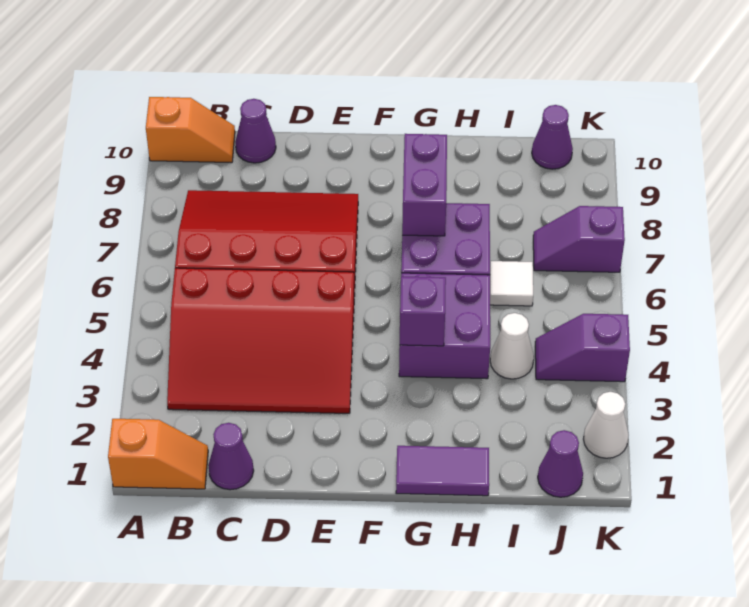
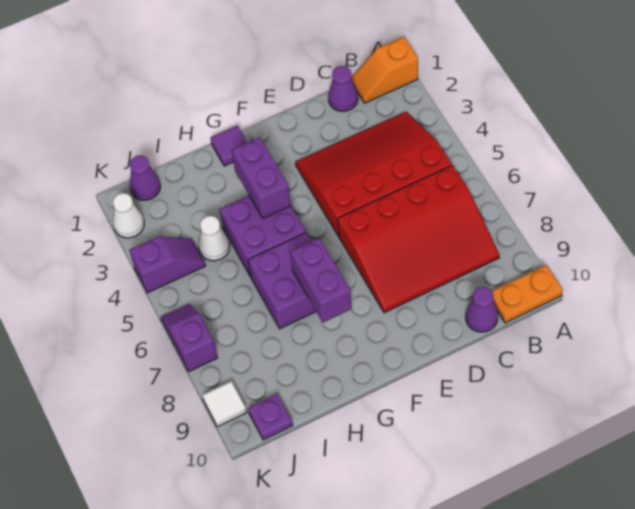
orange slope A10:B10 level 1 top A -> orange plate A10:B10 level 1
purple tile G1:H1 level 1 -> purple tile G1 level 1
purple brick G4 level 2 -> purple brick G3:G4 level 2
white tile I6 level 1 -> white tile K9 level 1
purple slope J7:K7 level 1 top K -> purple slope K6:K7 level 1 top 7
purple cone J10 level 1 -> purple plate J10 level 1

